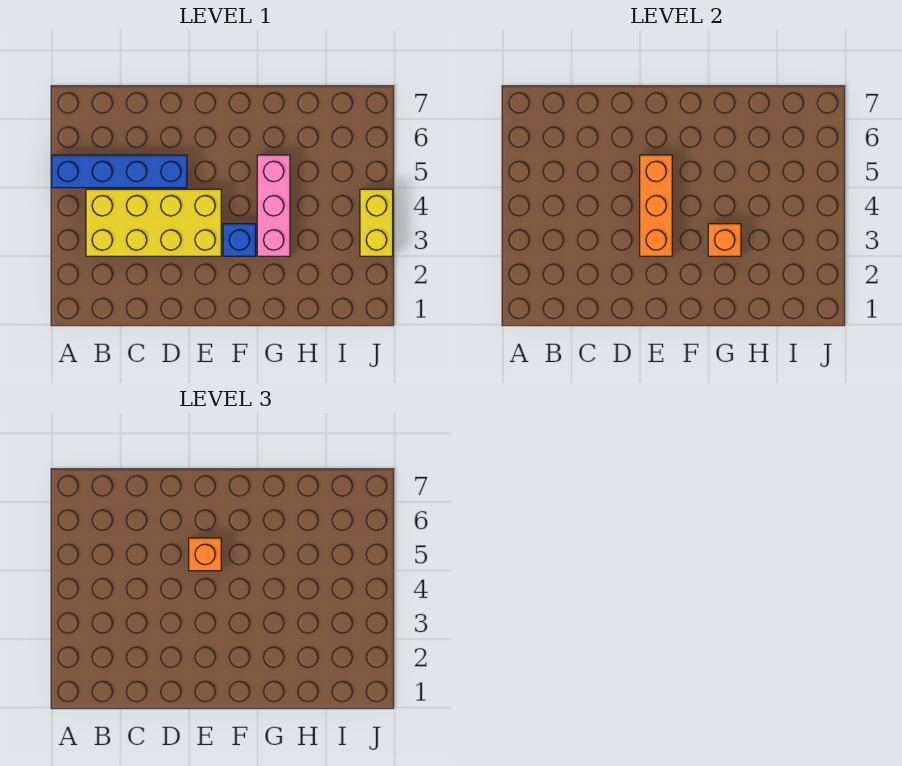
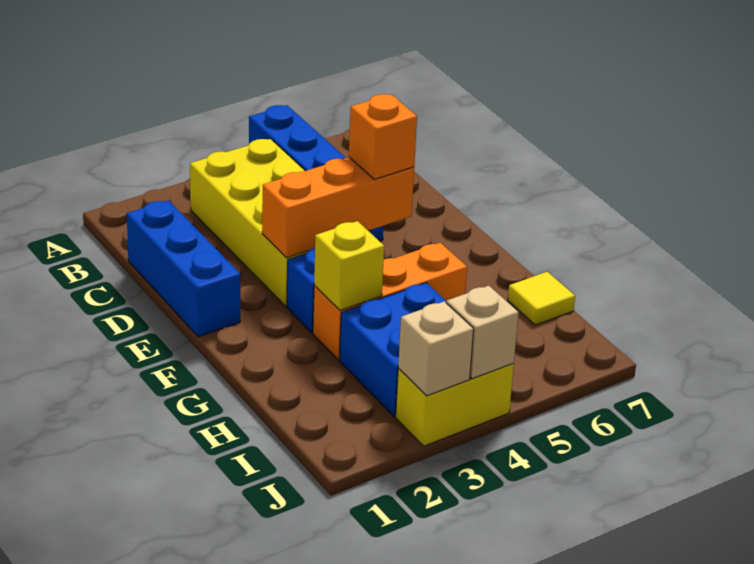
none -> blue brick C1:E1 level 1
pink brick G3:G5 level 1 -> orange brick G3:G5 level 1
orange brick G3 level 2 -> yellow brick G3 level 2
none -> blue brick H3:I4 level 1
none -> yellow tile H7 level 1
none -> tan brick J3 level 2
none -> tan brick J4 level 2

